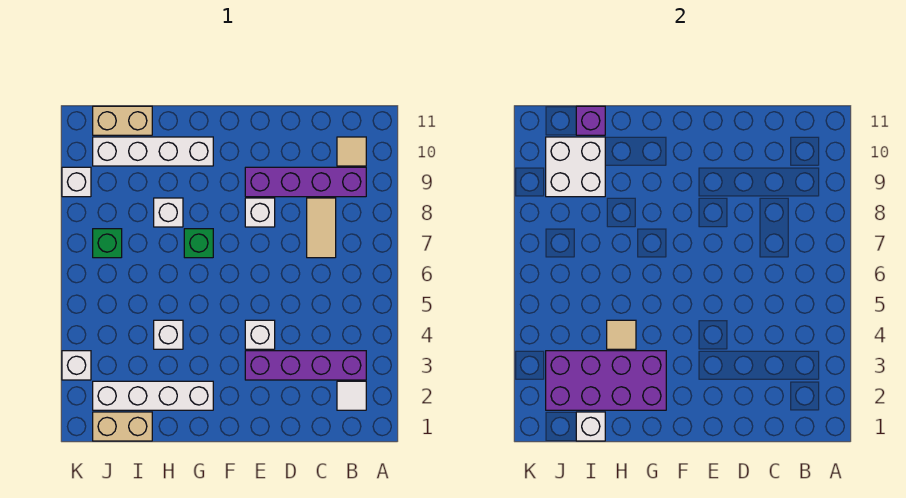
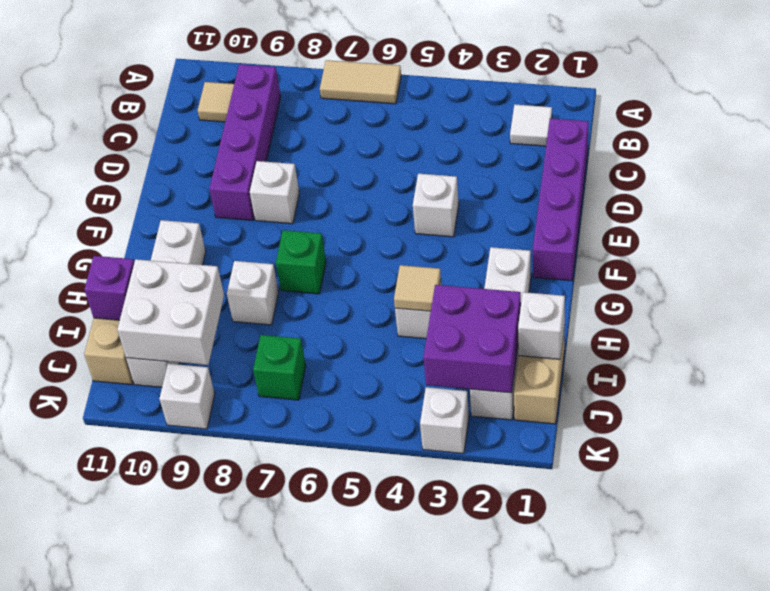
purple brick B3:E3 level 1 -> purple brick C1:F1 level 1
tan tile C7:C8 level 1 -> tan tile A6:A7 level 1
purple brick G2:J3 level 2 -> purple brick I2:J3 level 2

